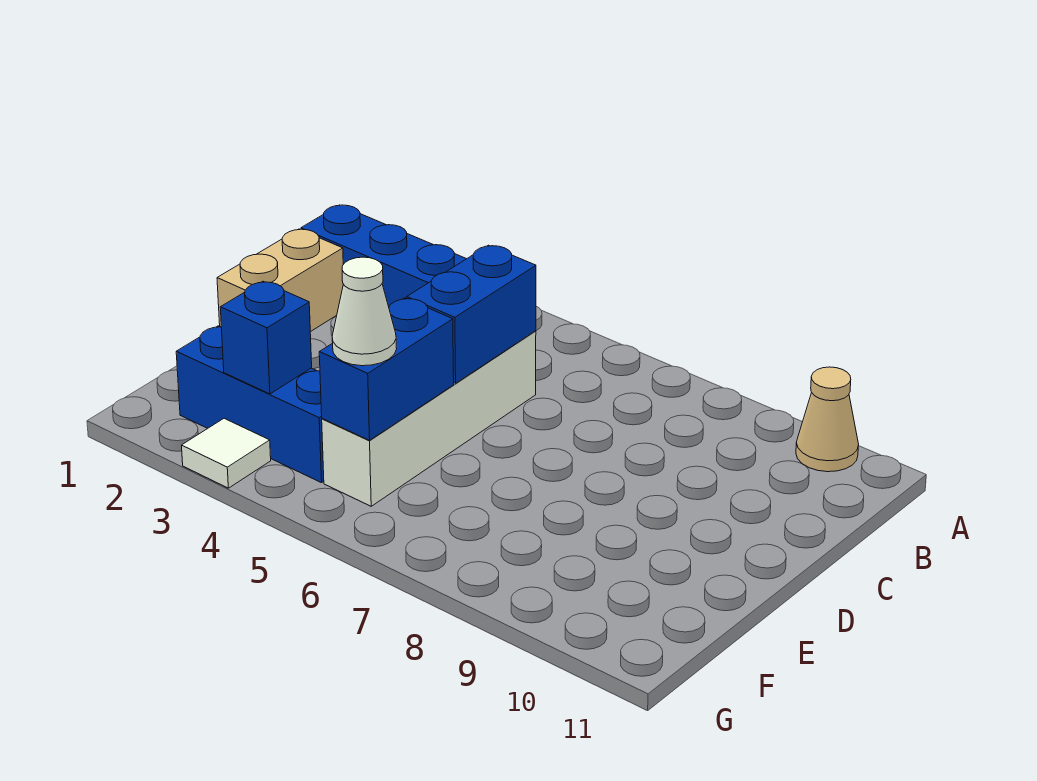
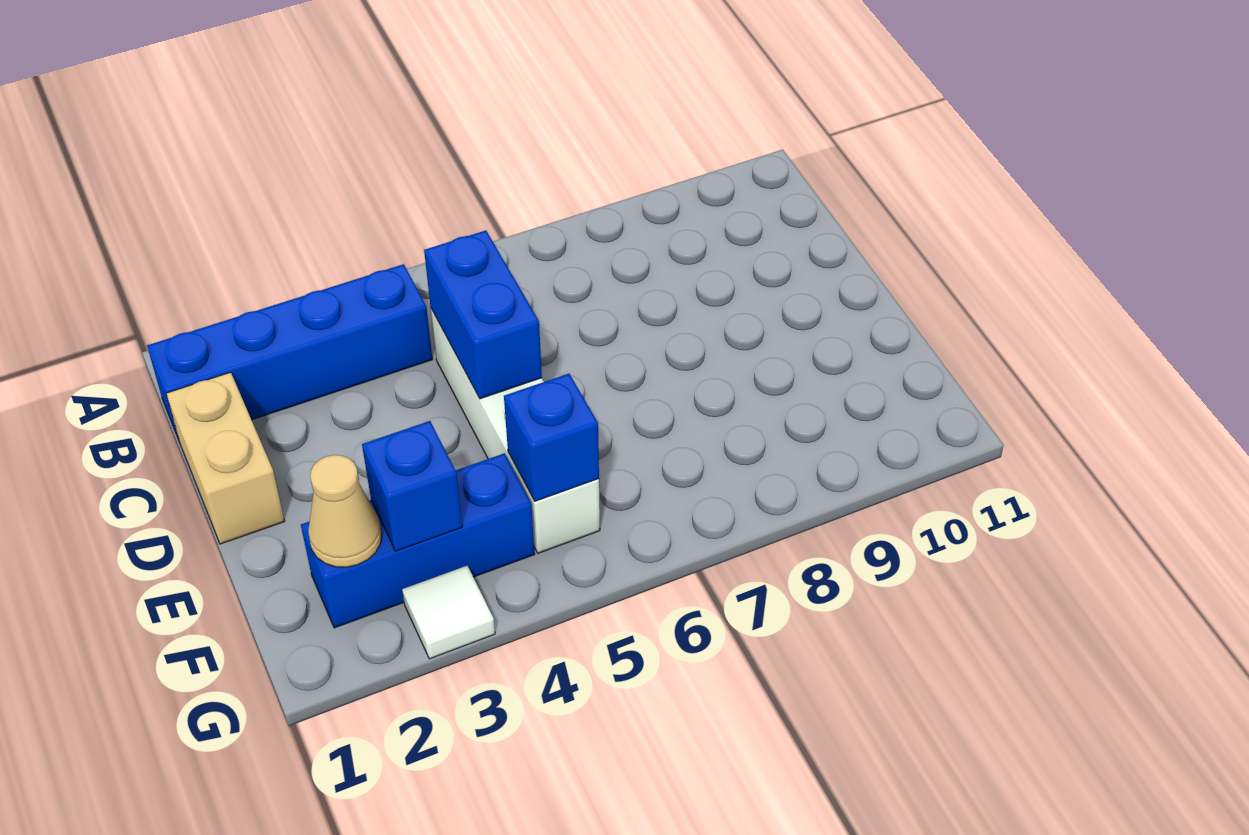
tan cone A10 level 1 -> tan cone F2 level 2
blue brick E5:F5 level 2 -> blue brick F5 level 2
white cone F5 level 3 -> none

